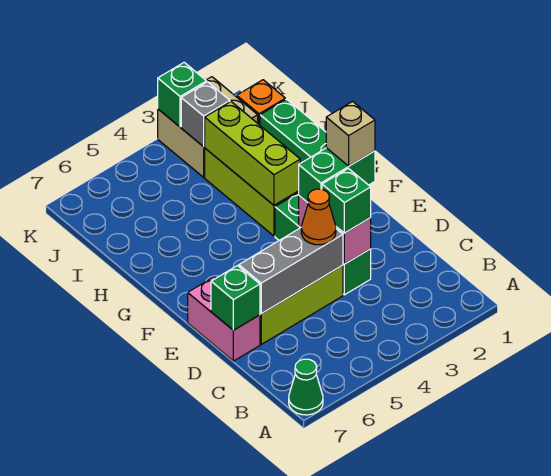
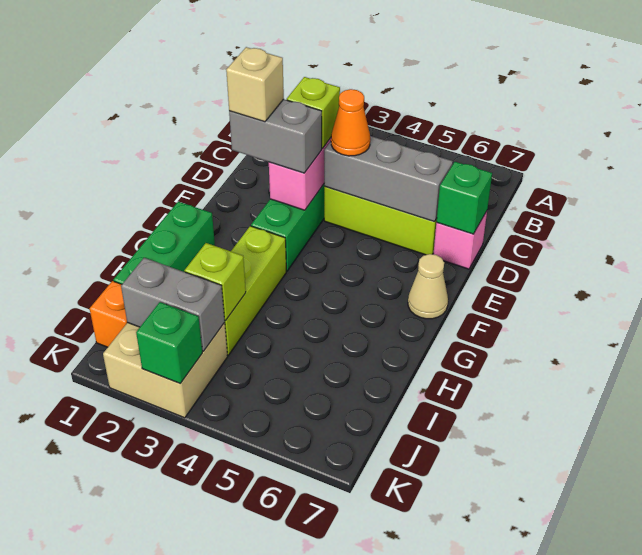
green cone A7 level 1 -> none
green brick D3 level 3 -> lime brick D3 level 3
pink brick D7:E7 level 1 -> pink brick D7 level 1
green brick E2:E3 level 3 -> grey brick E2:E3 level 3
none -> tan cone F7 level 1
lime brick G3:I3 level 2 -> lime brick I3 level 2
grey brick J3 level 2 -> grey brick J2:J3 level 2

